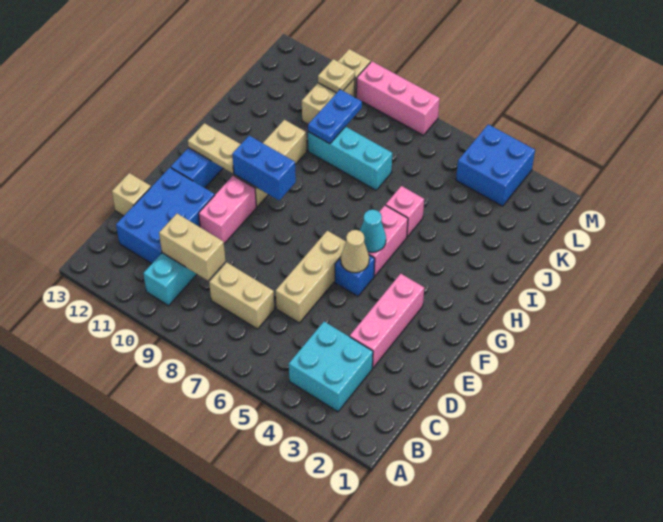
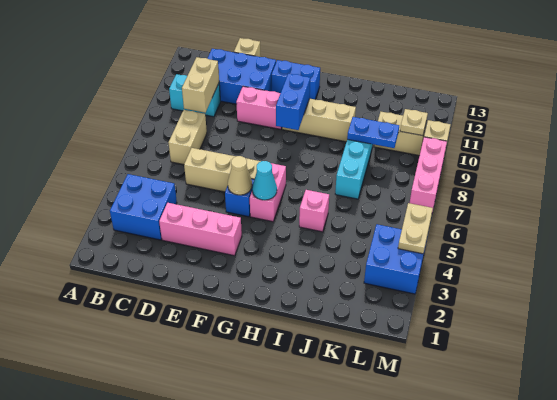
cyan brick B3:C4 level 1 -> blue brick B3:C4 level 1
pink brick G5:H5 level 1 -> pink brick G5:G6 level 1
tan plate G11:G12 level 2 -> tan plate M4:M5 level 2

